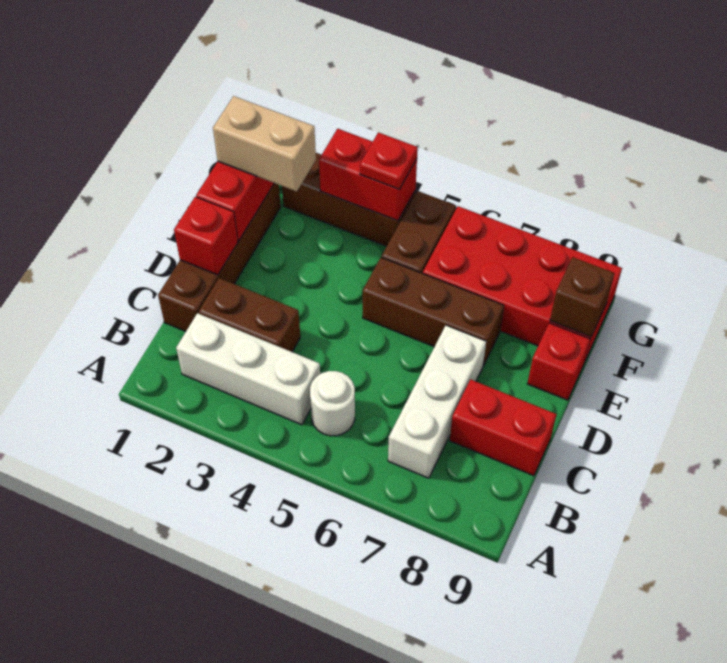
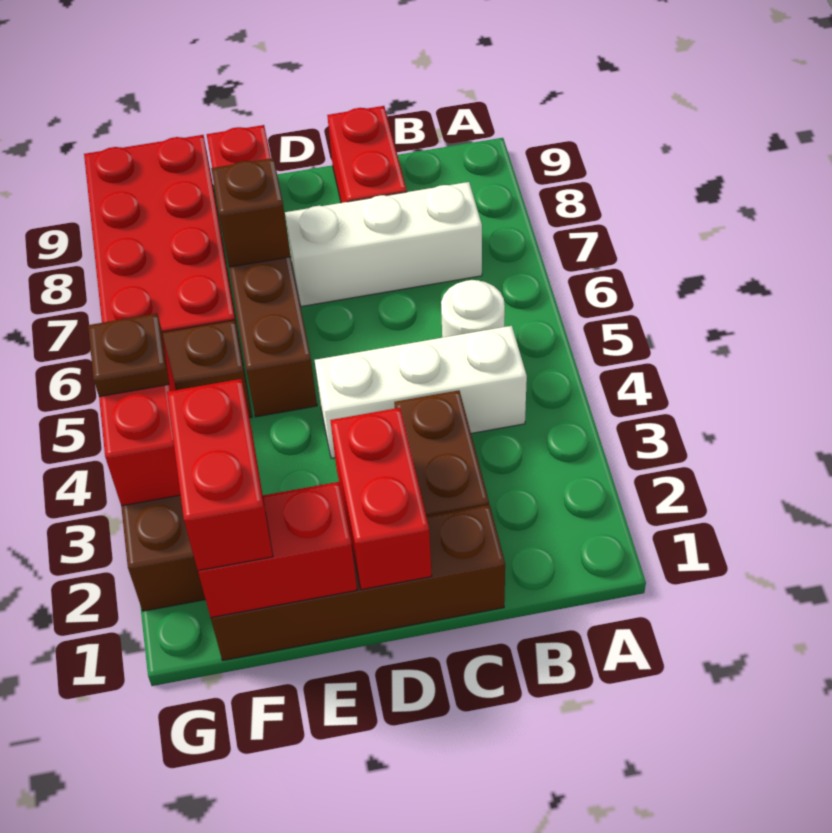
white brick B2:B4 level 1 -> white brick B4:D4 level 1
red brick D1 level 2 -> red brick D1:D2 level 2
tan brick F1:F2 level 3 -> red brick F1:F2 level 3
brown brick F9 level 2 -> brown brick E7 level 2
red plate G4 level 3 -> brown plate G4 level 3

